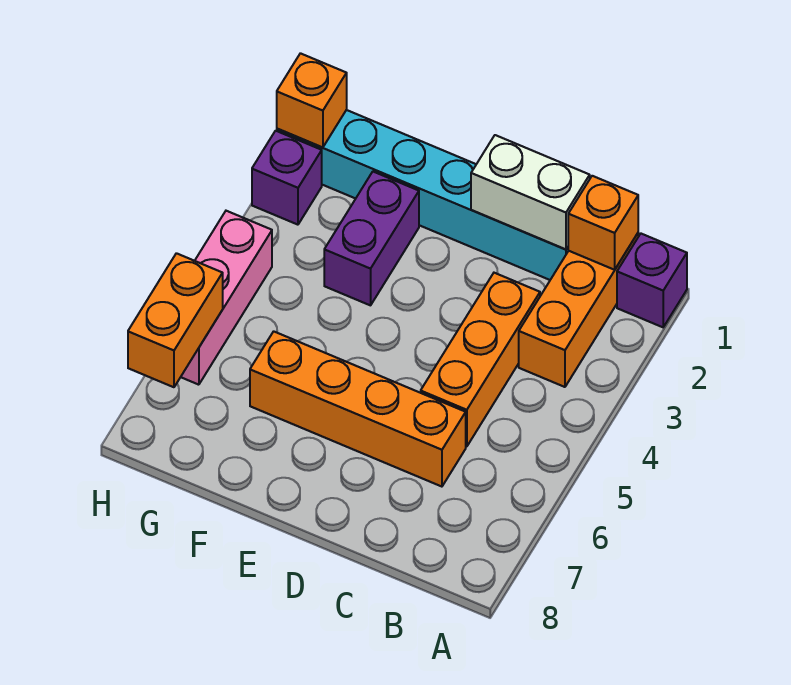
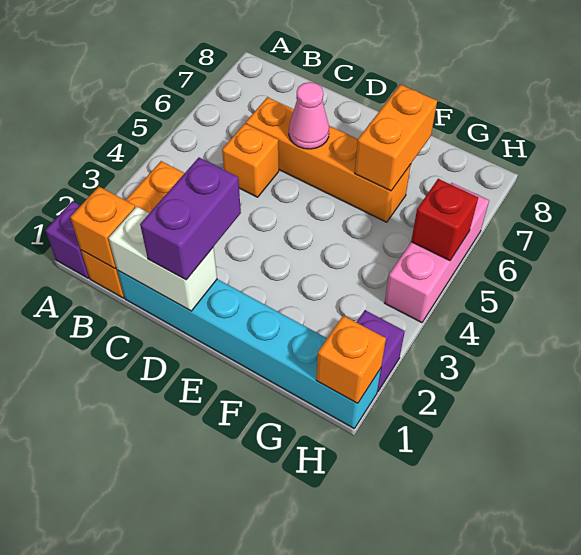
orange brick C3:C5 level 1 -> orange brick C5 level 1
none -> pink cone D6 level 2
purple brick F2:F3 level 1 -> purple brick D1:D2 level 3
none -> red brick H5 level 2
orange brick H6:H7 level 2 -> orange brick F6:F7 level 2

